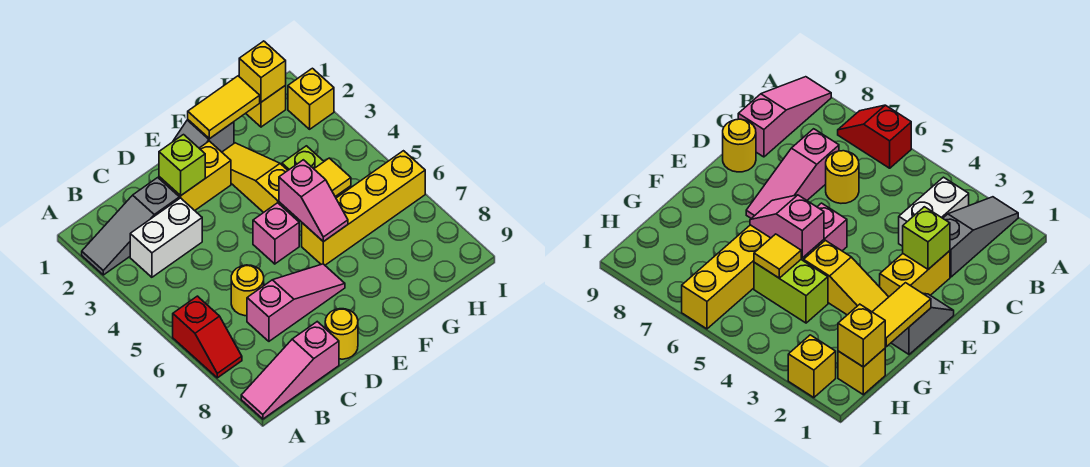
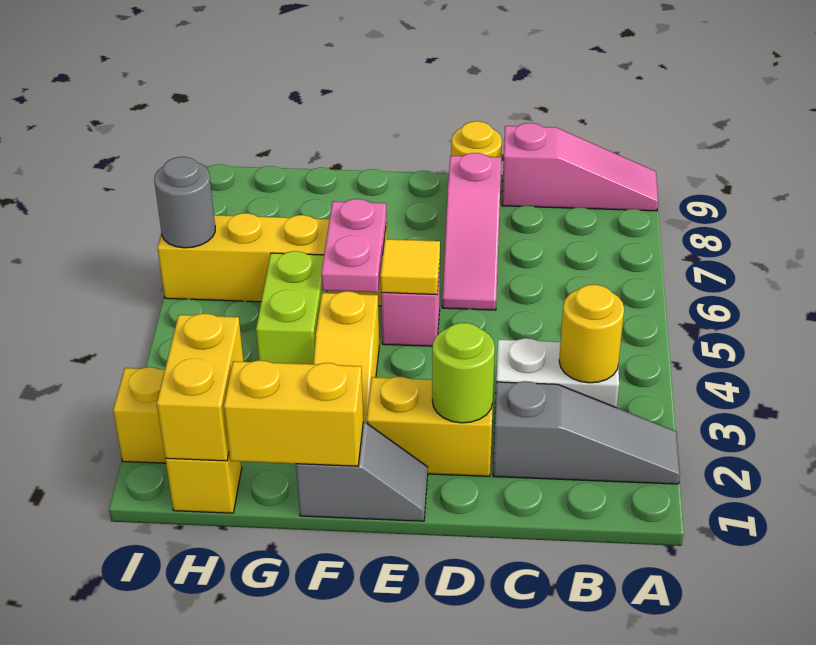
red slope A6:A7 level 1 top 6 -> none
yellow round brick C6 level 1 -> yellow round brick B3 level 2
pink slope C7:E7 level 1 top C -> pink slope D6:D8 level 1 top 8
lime brick D2 level 2 -> lime round brick D2 level 2
yellow tile F1:G1 level 2 -> yellow brick F1:G1 level 2
pink slope F5:F6 level 2 top 5 -> pink plate F5:F6 level 2
yellow tile G5 level 2 -> yellow tile E5 level 2
yellow brick H1 level 2 -> yellow brick H1:H2 level 2
none -> grey round brick I6 level 2

